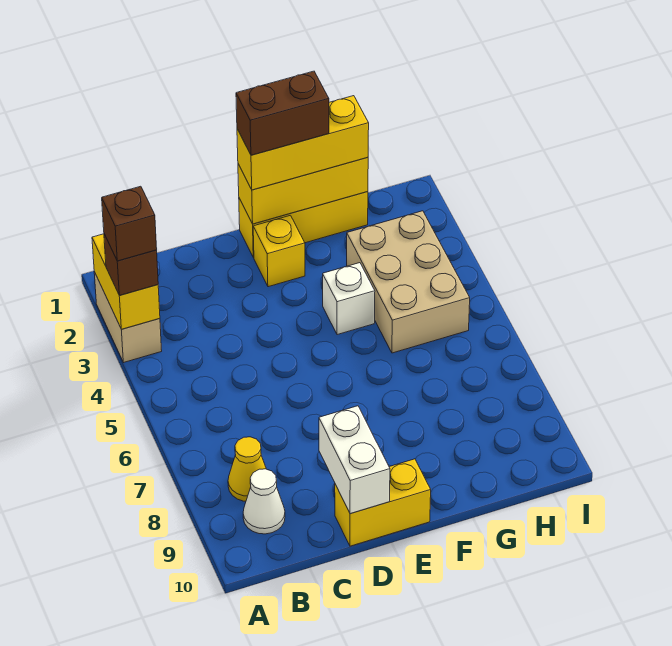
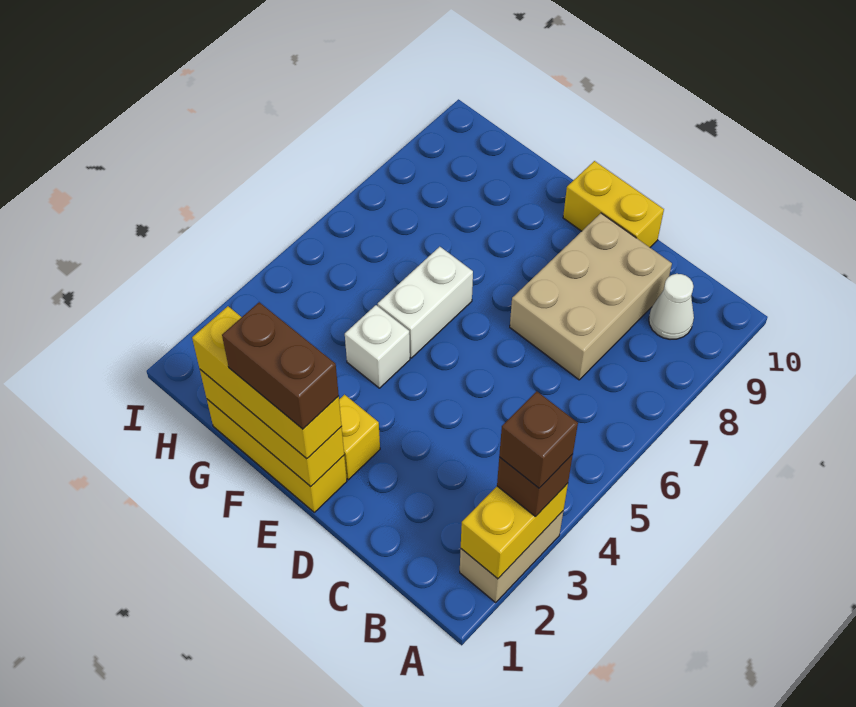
yellow cone B8 level 1 -> none
white brick D9:D10 level 2 -> white brick F5:F6 level 1
tan brick G3:H5 level 1 -> tan brick C7:D9 level 1

